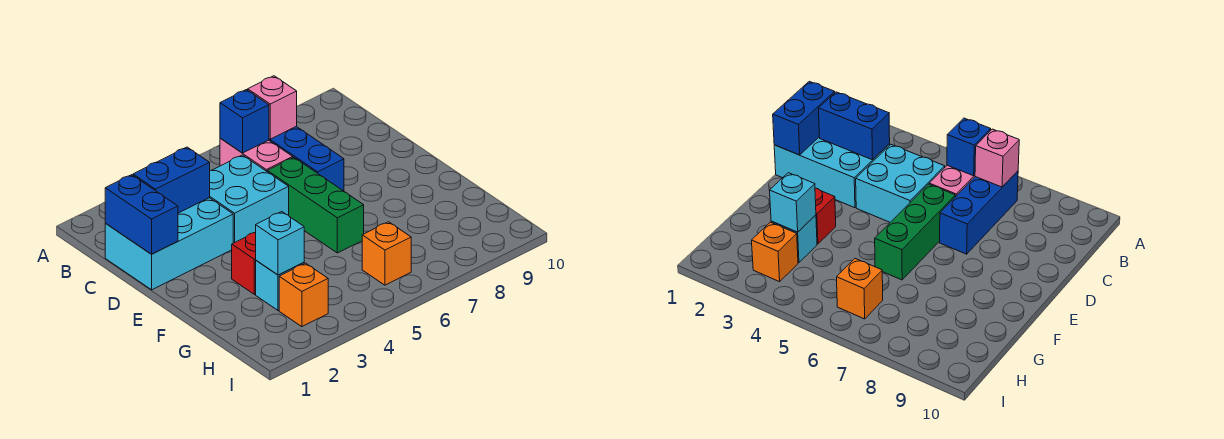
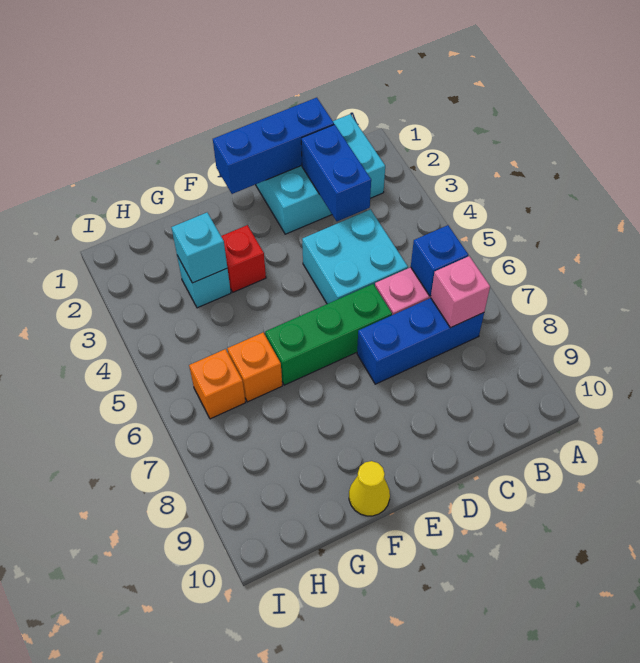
cyan brick C1:D3 level 1 -> cyan brick B1:D2 level 1
blue brick C1:D1 level 2 -> blue brick C1:E1 level 2
none -> yellow cone F10 level 1
orange brick H3 level 1 -> orange brick G6 level 1

